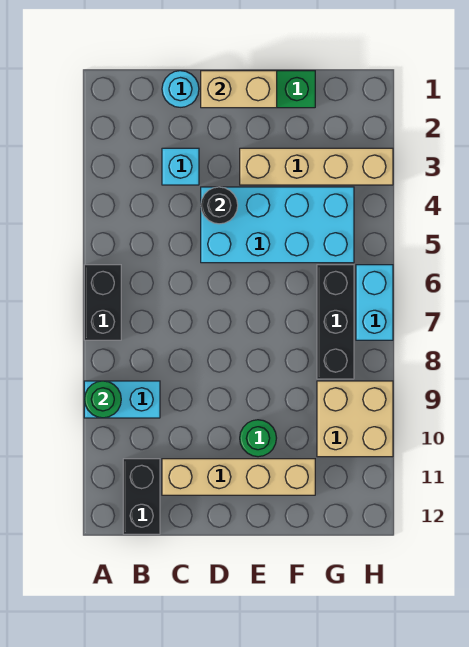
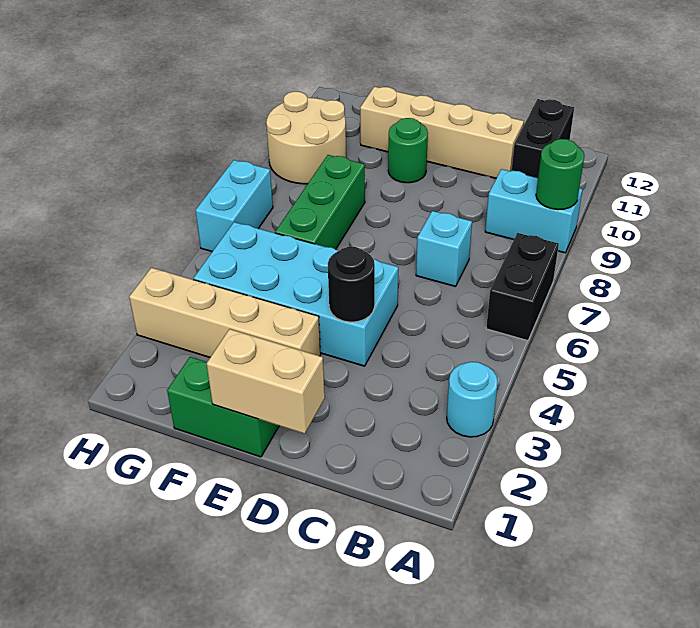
cyan round brick C1 level 1 -> cyan round brick A3 level 1
cyan brick C3 level 1 -> cyan brick C7 level 1
none -> green brick F6:F8 level 1
black brick G6:G8 level 1 -> none
tan brick G9:H10 level 1 -> tan round brick G9:H10 level 1

